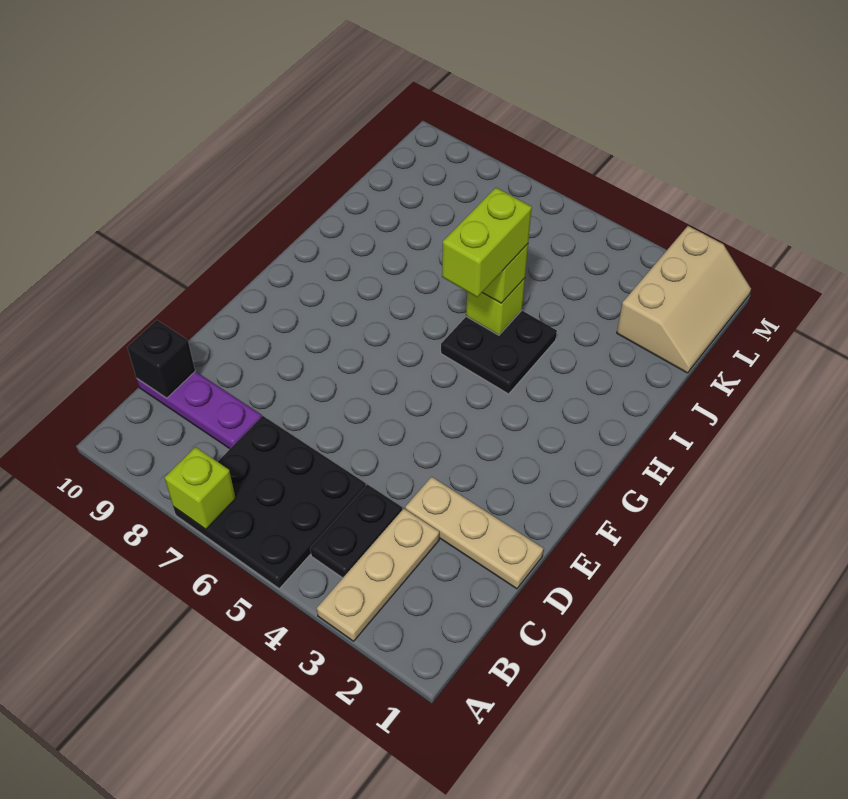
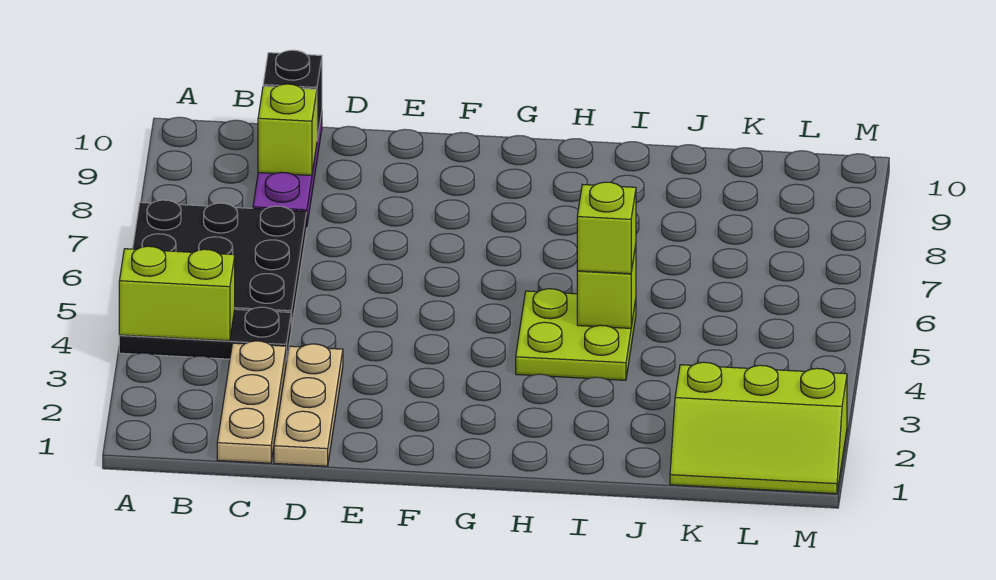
tan plate A3:C3 level 1 -> tan plate C1:C3 level 1
lime brick A7 level 2 -> lime brick C9 level 2
black plate B4:C4 level 1 -> black plate A4:C4 level 1
black plate H4:I5 level 1 -> lime plate H4:I5 level 1
lime brick H5:I5 level 4 -> lime brick A4:B4 level 2
tan slope K1:M2 level 1 top 2 -> lime slope K1:M2 level 1 top 2

